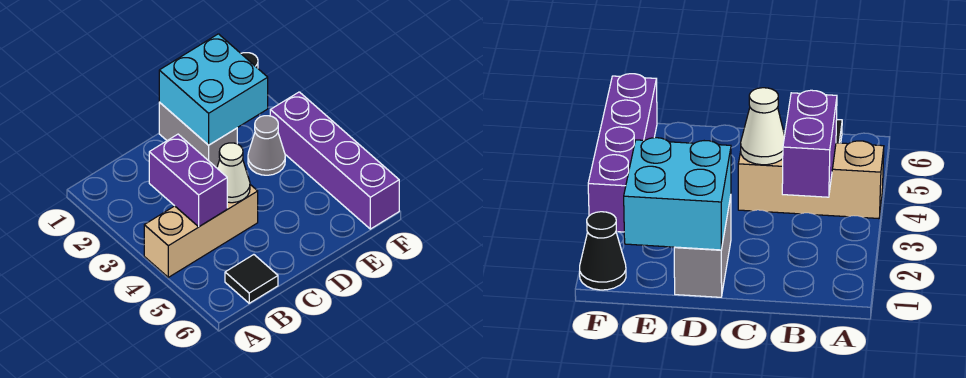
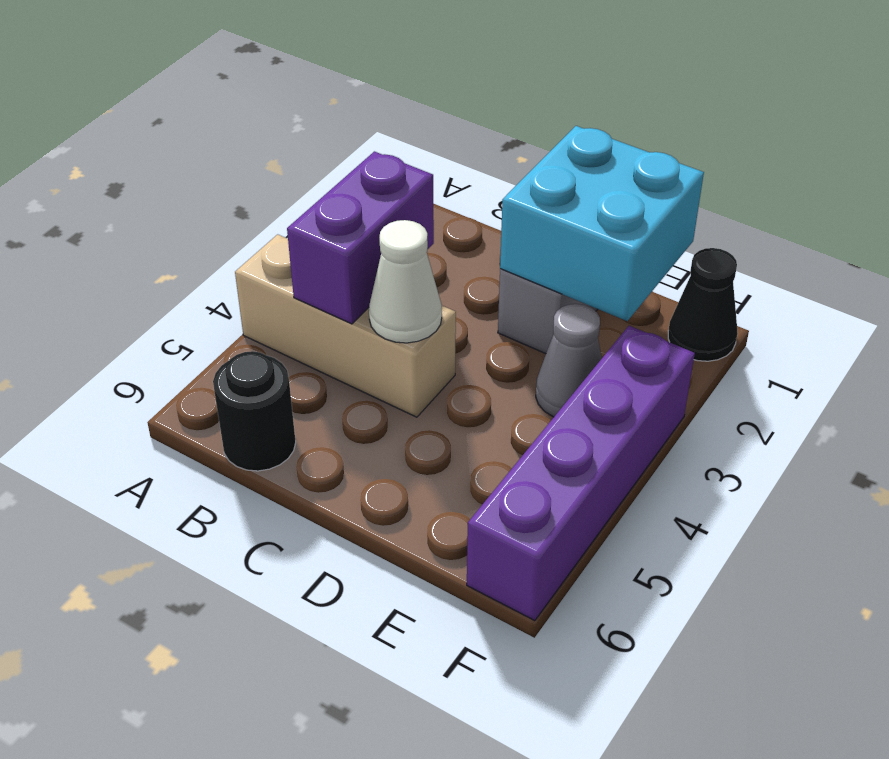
black tile B6 level 1 -> black round brick B6 level 1

